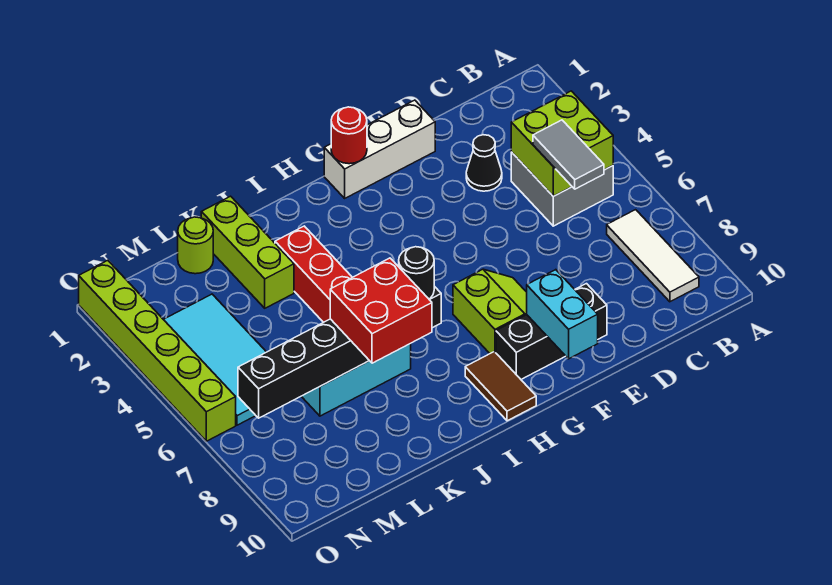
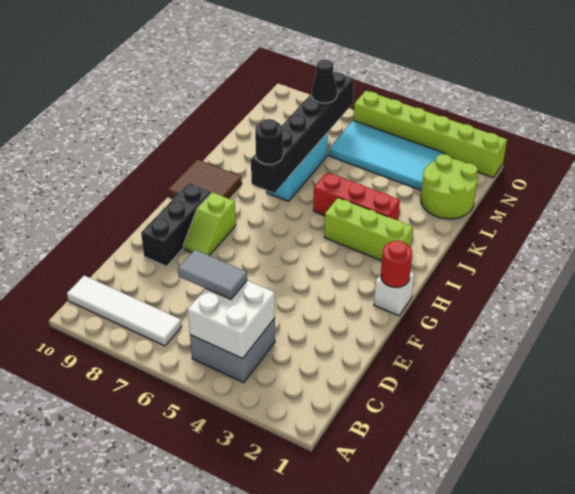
lime brick B4:C5 level 2 -> white brick B4:C5 level 2
white tile B7:B9 level 1 -> white tile B7:B10 level 1
black cone D3 level 1 -> black cone M7 level 3
white brick E1:G1 level 1 -> white brick G1 level 1
lime slope F7:G8 level 1 top G -> lime slope F8:G8 level 1 top G
cyan brick F9:F10 level 2 -> none
brown tile H9:H10 level 1 -> brown tile H9:I10 level 1
red brick J7:K8 level 3 -> none
lime brick K1:K3 level 1 -> lime brick I2:I4 level 1
lime round brick L1 level 1 -> lime round brick L1:M2 level 1

